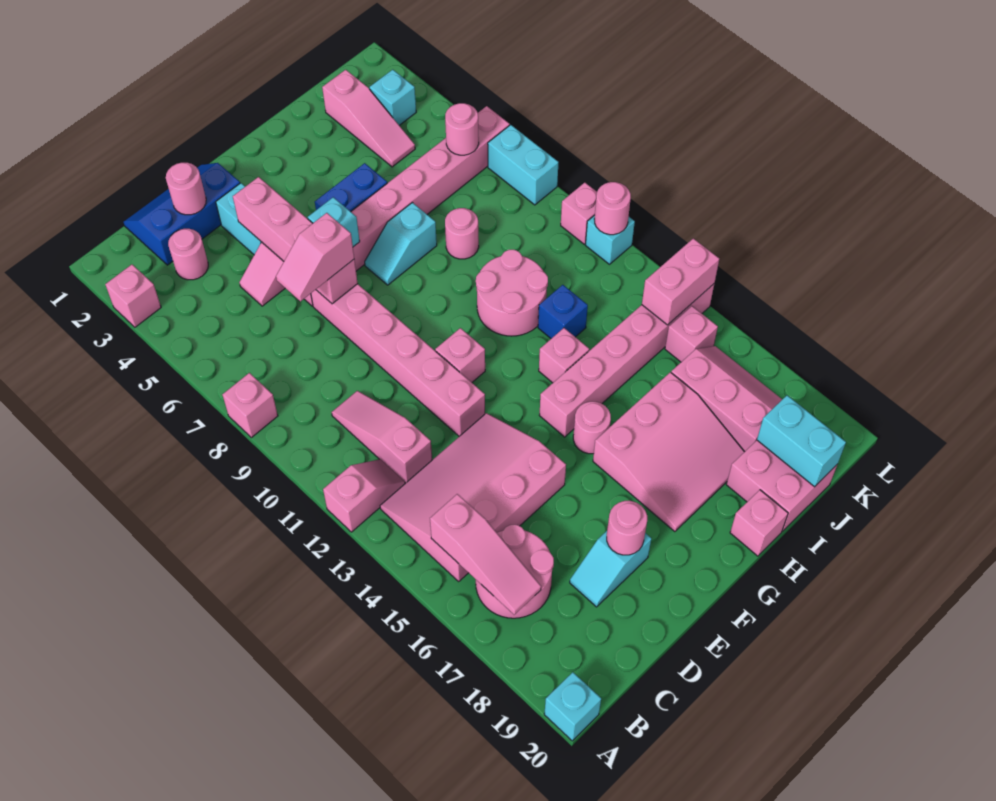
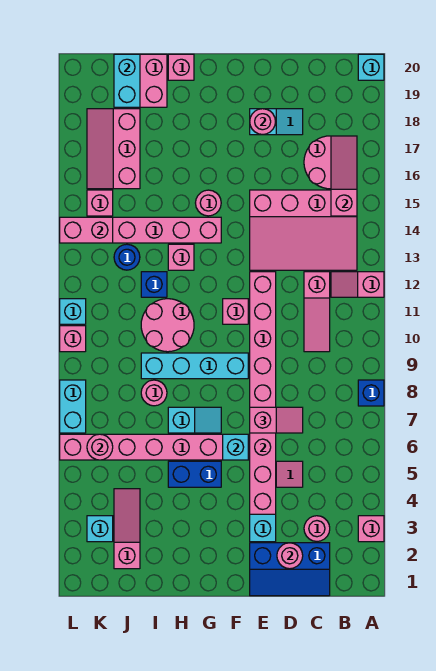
pink brick A8 level 1 -> blue brick A8 level 1
none -> cyan brick F9:I9 level 1
pink slope G16:I18 level 1 top 16 -> none
none -> blue round brick J13 level 1
pink round brick L11 level 2 -> none

